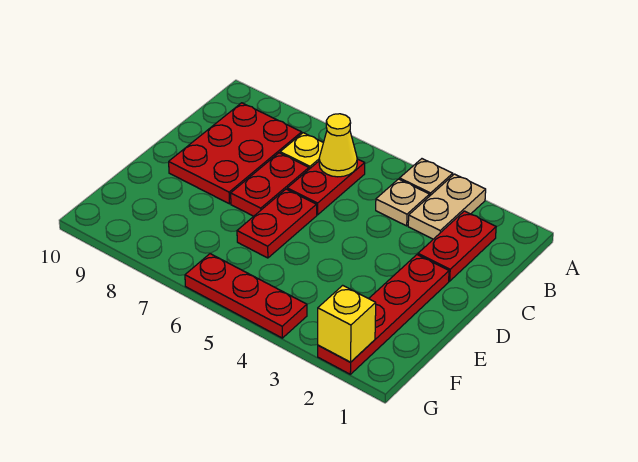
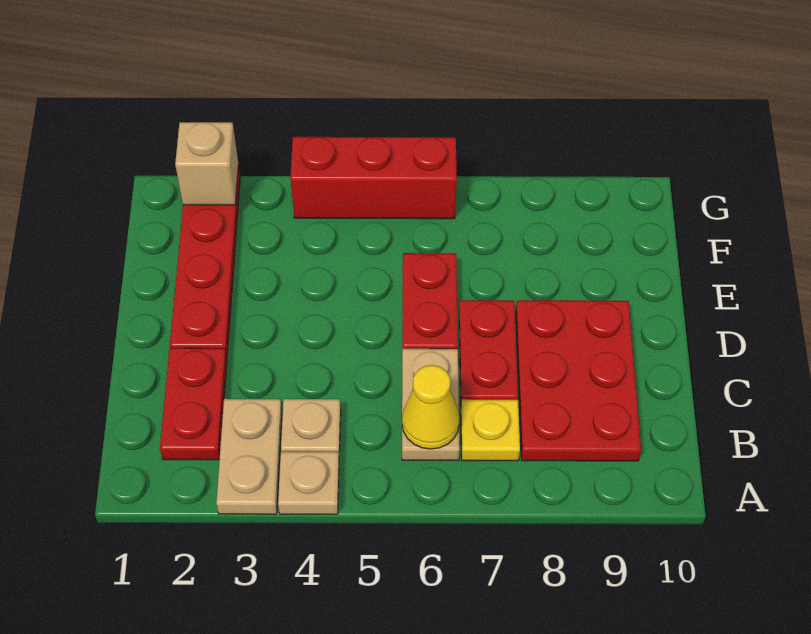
red plate B6:C6 level 1 -> tan plate B6:C6 level 1
yellow brick G2 level 2 -> tan brick G2 level 2
red plate G4:G6 level 1 -> red brick G4:G6 level 1

